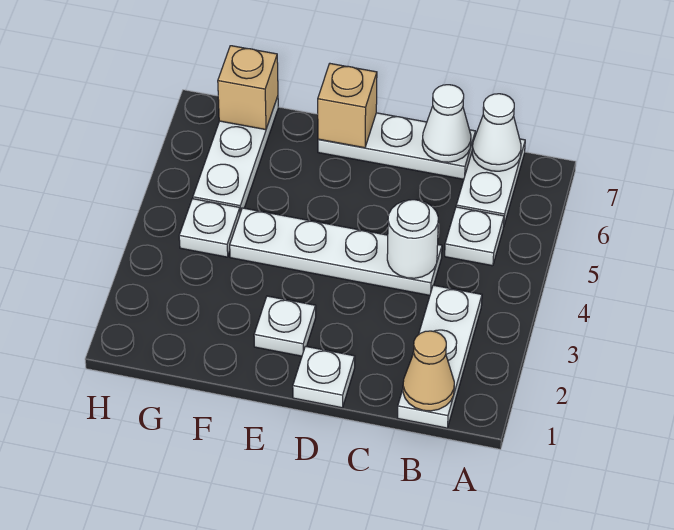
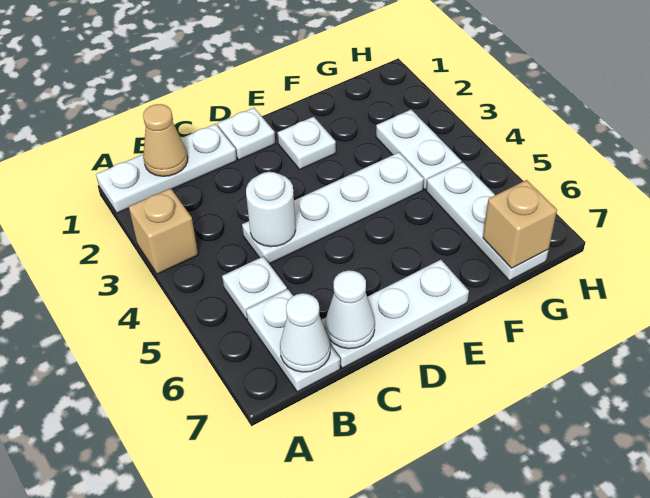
white plate B1:B3 level 1 -> white plate A1:C1 level 1
tan brick E7 level 2 -> tan brick A3 level 1
white plate G4 level 1 -> white plate G3:G4 level 1

